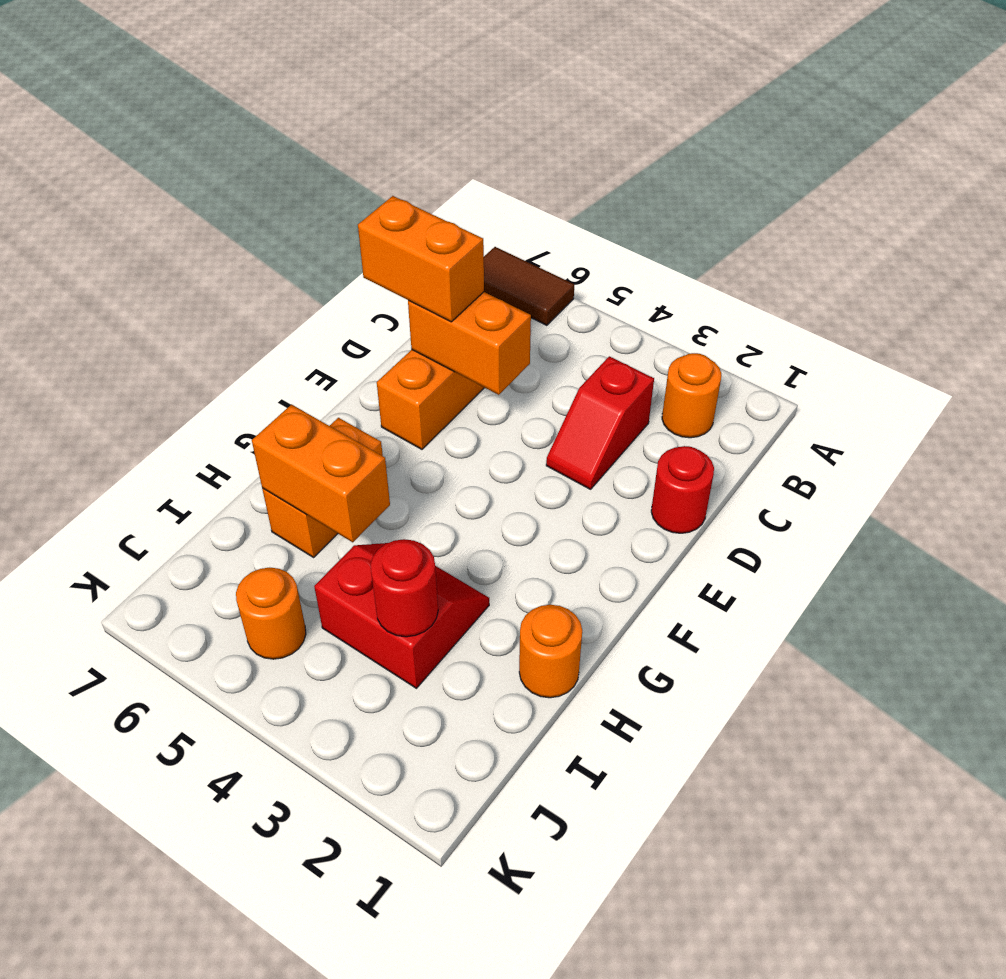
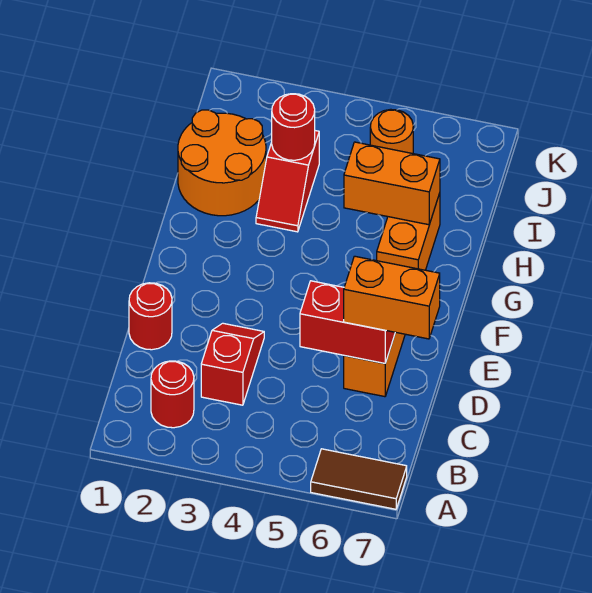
orange round brick B2 level 1 -> red round brick B2 level 1
orange brick D5:D6 level 2 -> red brick D5:D6 level 2
orange round brick H1 level 1 -> orange round brick H1:I2 level 1
red slope H3:I4 level 1 top I -> red slope H3:I3 level 1 top I

